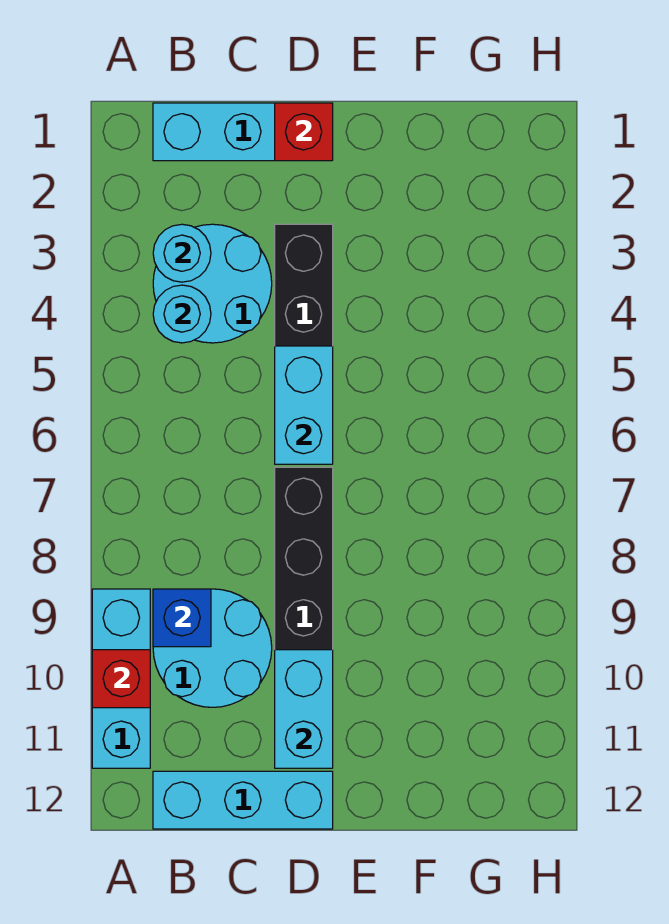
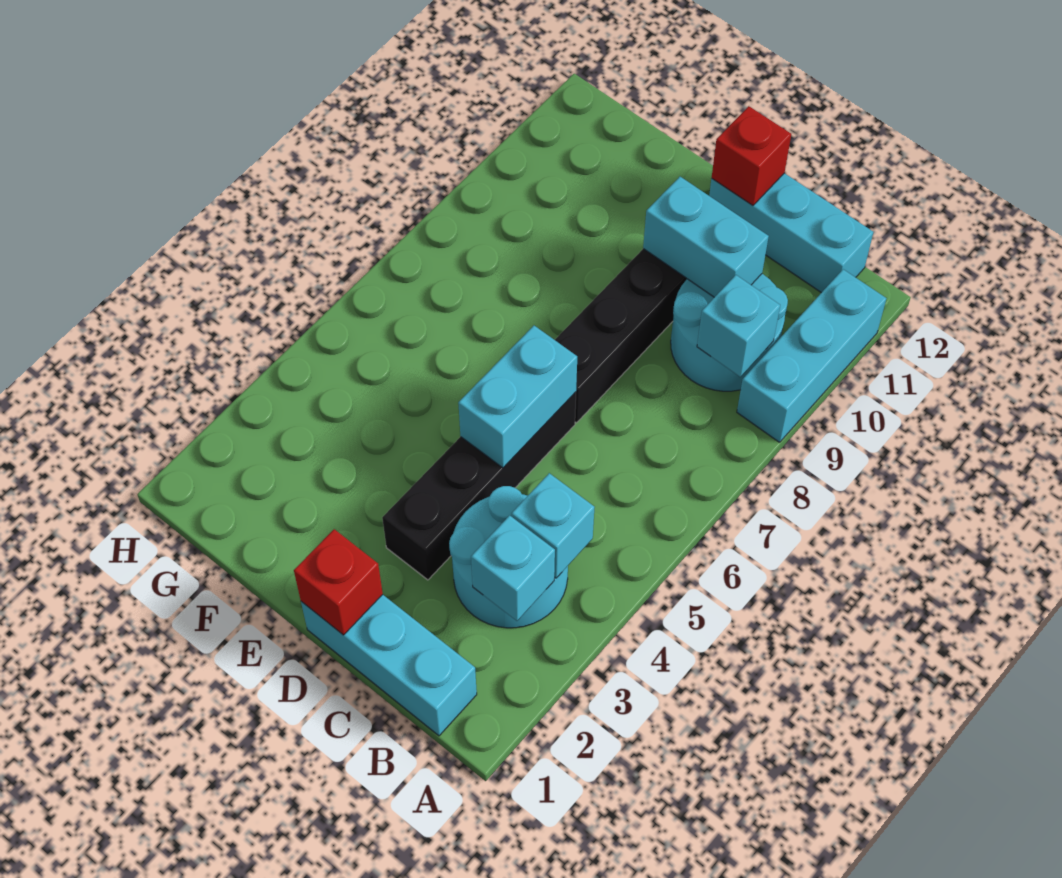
red brick A10 level 2 -> red brick D12 level 2
cyan round brick B3 level 2 -> cyan brick B3 level 2
cyan round brick B4 level 2 -> cyan brick B4 level 2
blue brick B9 level 2 -> cyan brick B9 level 2
cyan brick D10:D11 level 2 -> cyan brick C10:D10 level 2

